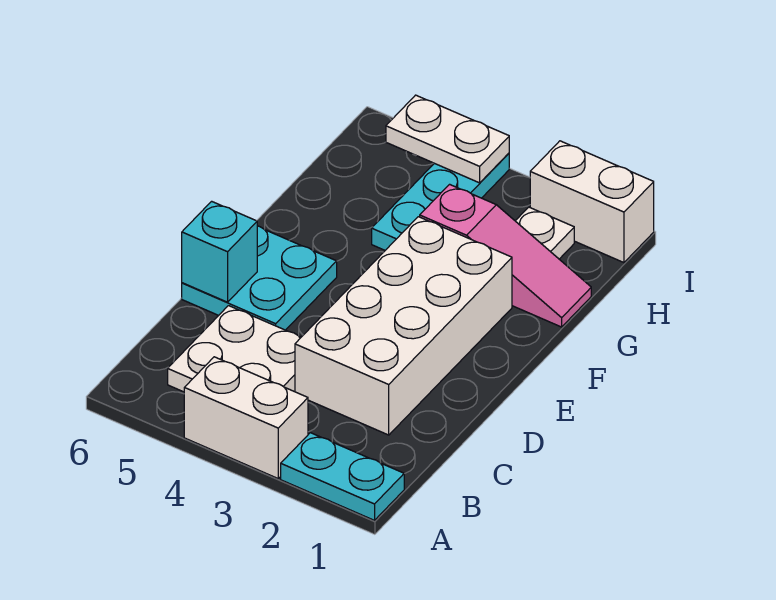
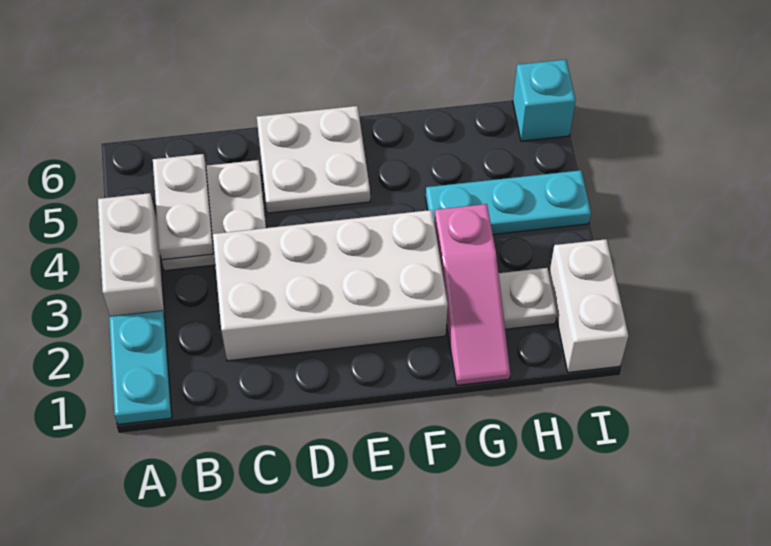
cyan plate D5:E6 level 1 -> white plate D5:E6 level 1
cyan brick D6 level 2 -> cyan brick I6 level 1
white plate I4:I5 level 2 -> white plate B4:B5 level 2

